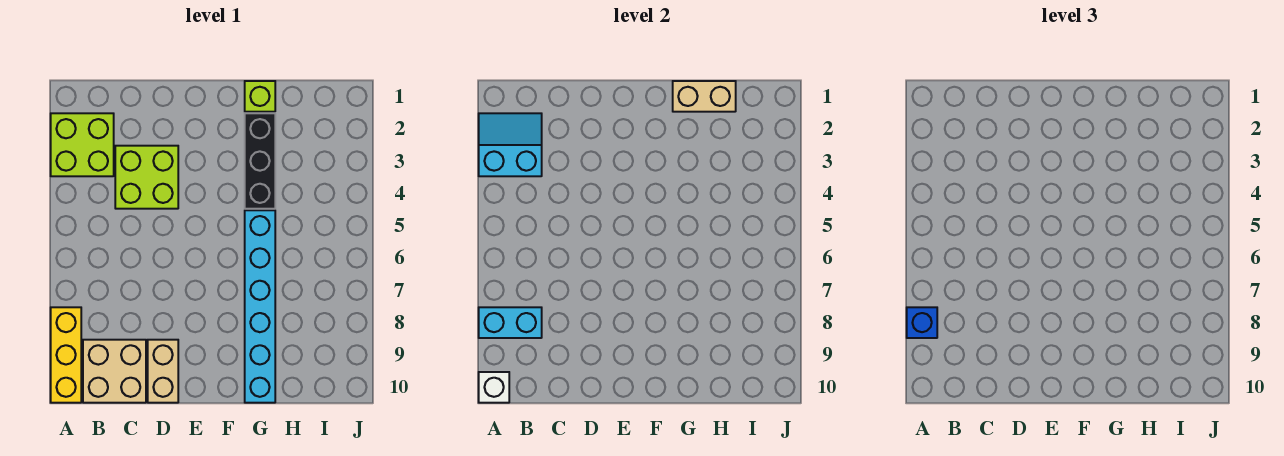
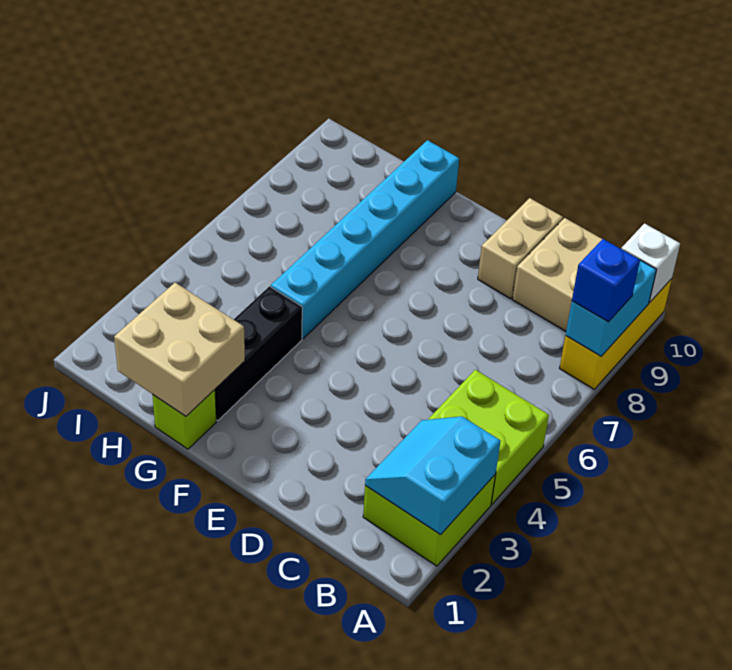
cyan slope A2:B3 level 2 top 3 -> cyan slope A2:B3 level 2 top A
cyan brick A8:B8 level 2 -> cyan brick A8:A9 level 2
lime brick C3:D4 level 1 -> lime brick A4:B5 level 1
tan brick G1:H1 level 2 -> tan brick G1:H2 level 2

